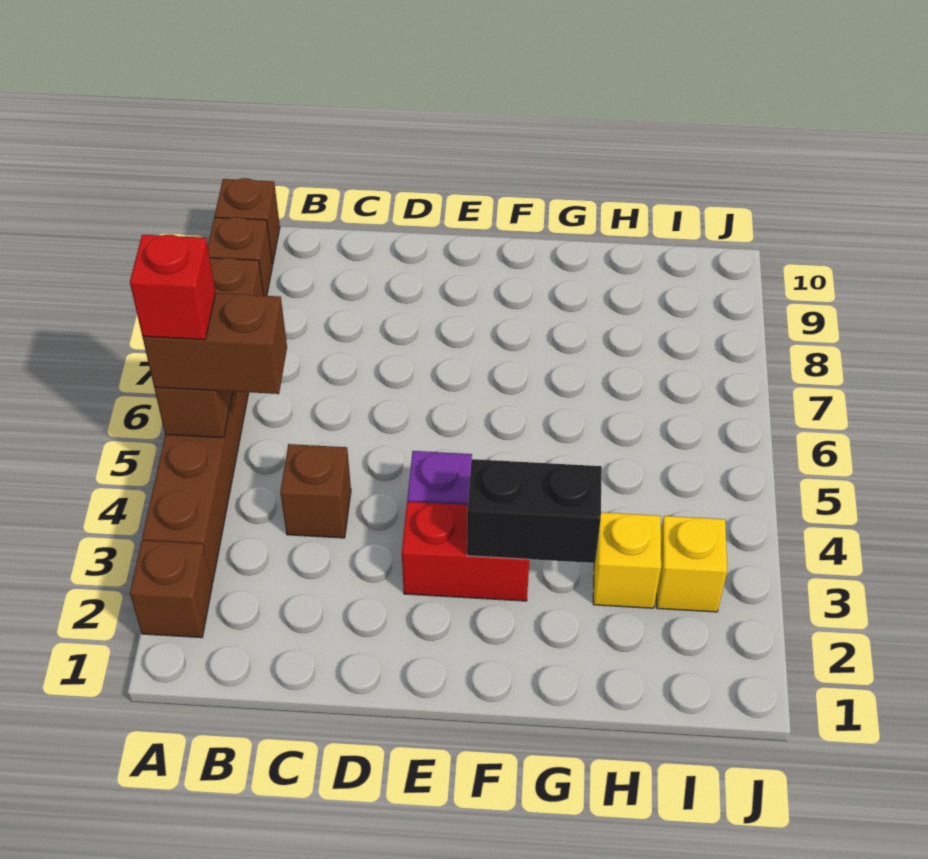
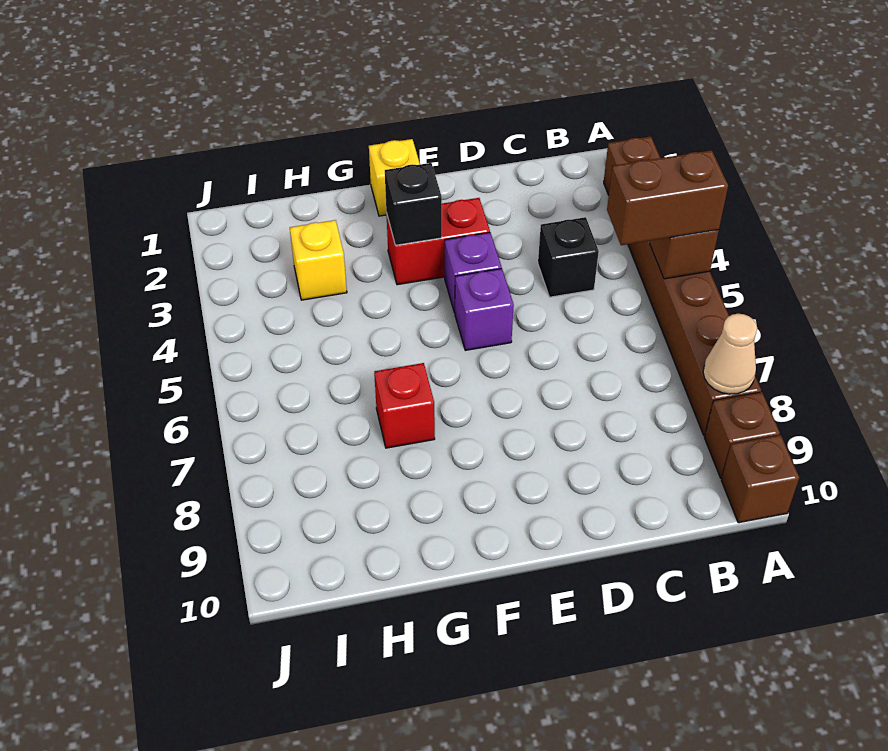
red brick A5 level 4 -> red brick G7 level 1
none -> tan cone A8 level 2
brown brick C4 level 1 -> black brick C4 level 1
none -> purple brick E5 level 1
black brick F3:G3 level 2 -> black brick F3 level 2
yellow brick I3 level 1 -> yellow brick F1 level 1

